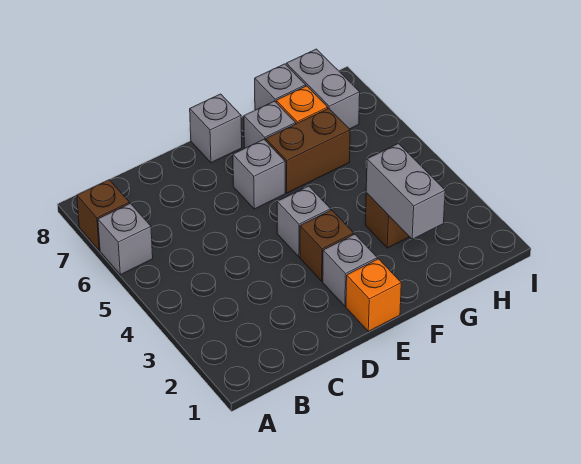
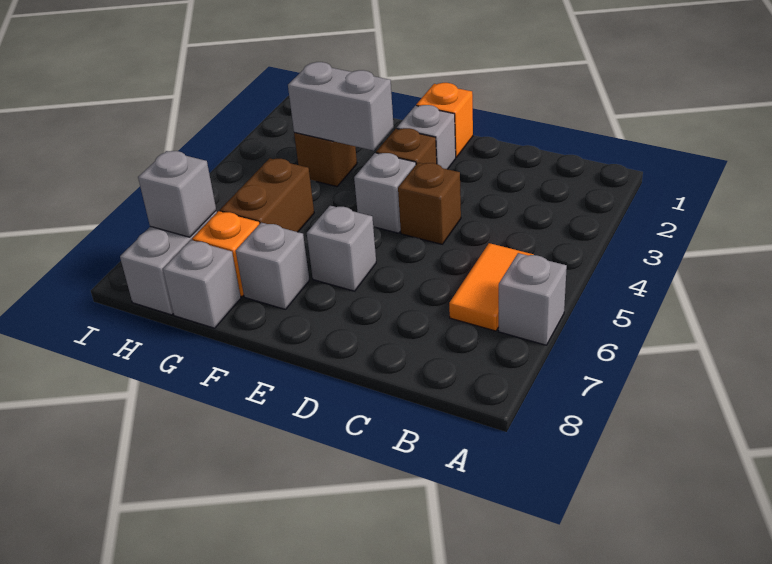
brown brick A7 level 1 -> brown brick D4 level 1
none -> orange tile B5:B6 level 1
grey brick E8 level 1 -> grey brick H7 level 2
brown brick F6:G6 level 1 -> brown brick G5:G6 level 1
grey brick G2:G3 level 2 -> grey brick F3:G3 level 2

